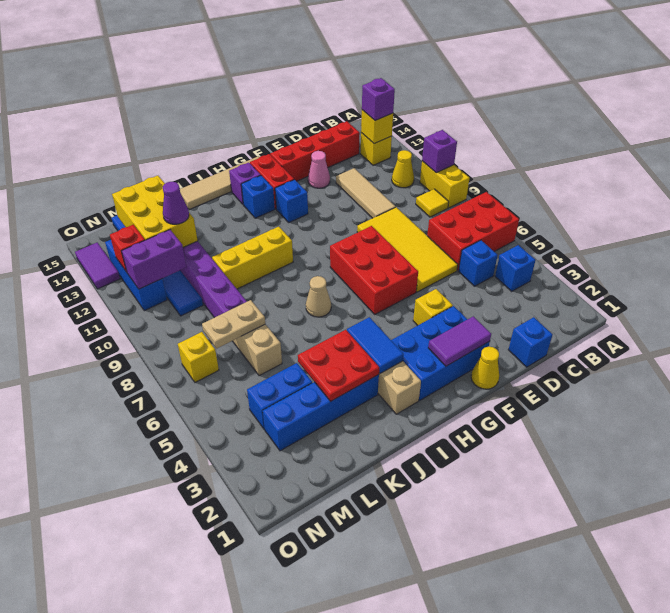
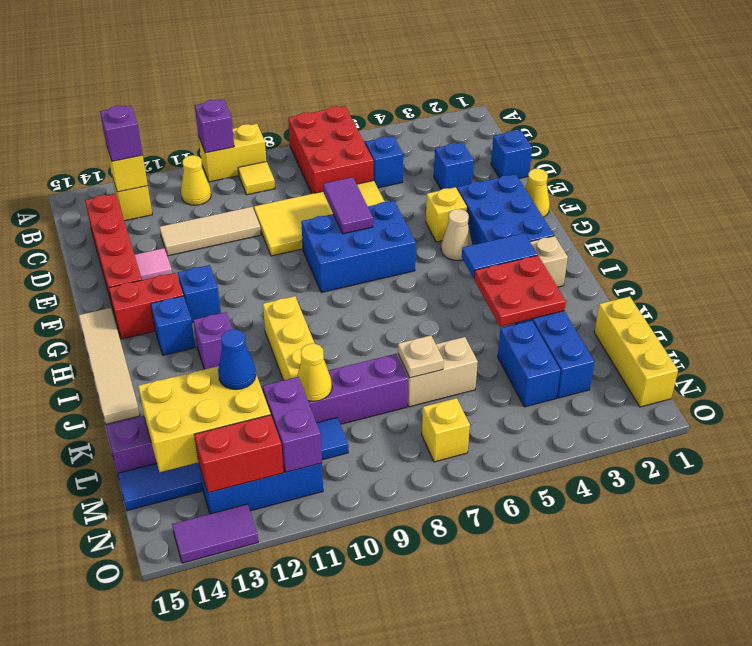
blue brick B4 level 1 -> blue brick D3 level 1
pink cone E13 level 1 -> pink tile E13 level 1
purple tile F2:G2 level 2 -> purple tile E7:F7 level 2
red brick F6:G8 level 1 -> blue brick F6:G8 level 1
purple brick H14 level 1 -> purple brick I12 level 1
tan cone I7 level 1 -> tan cone G4 level 1
none -> yellow brick L1:N1 level 1
tan plate L7:M7 level 2 -> tan plate L7 level 2
none -> yellow cone L10 level 2
purple cone L12 level 3 -> blue cone L12 level 3
red brick N12 level 2 -> red brick N12:N13 level 2

